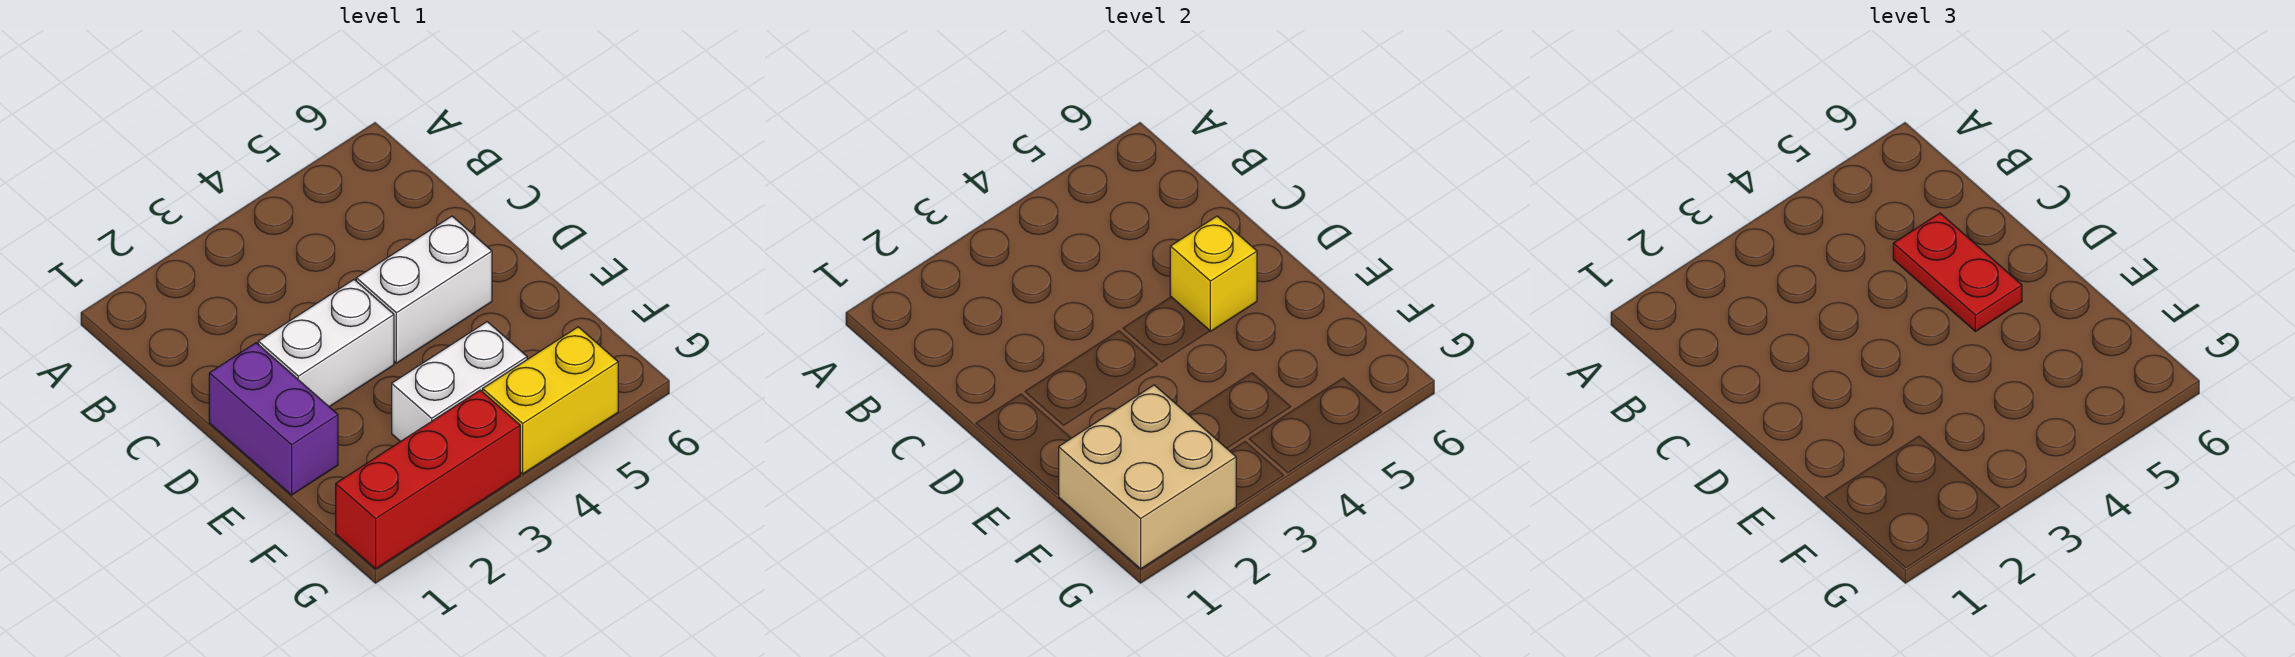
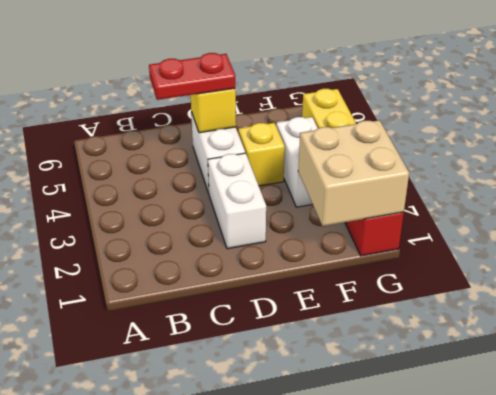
purple brick D1:E1 level 1 -> none
none -> yellow brick E4 level 1

